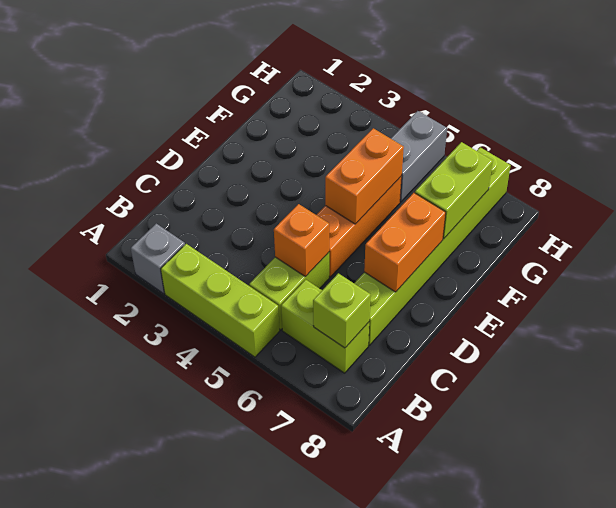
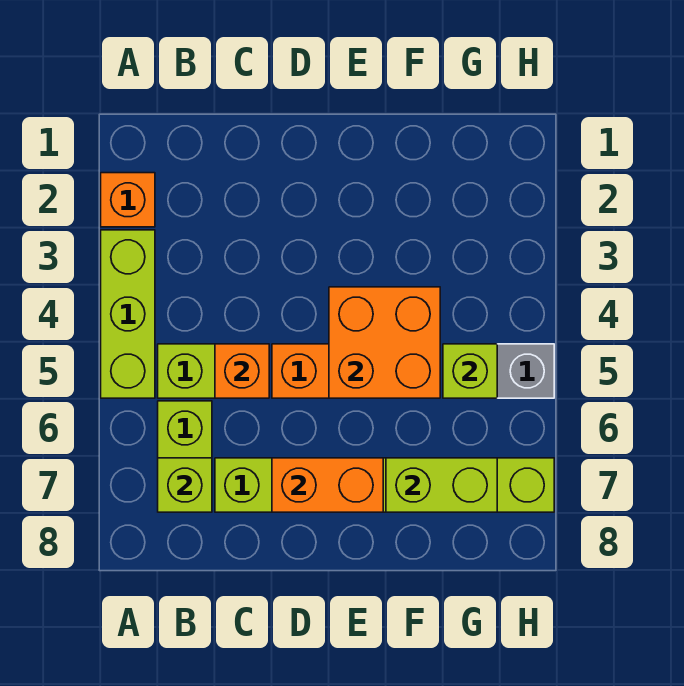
grey brick A2 level 1 -> orange brick A2 level 1
orange brick E5:F5 level 2 -> orange brick E4:F5 level 2
none -> lime brick G5 level 2

